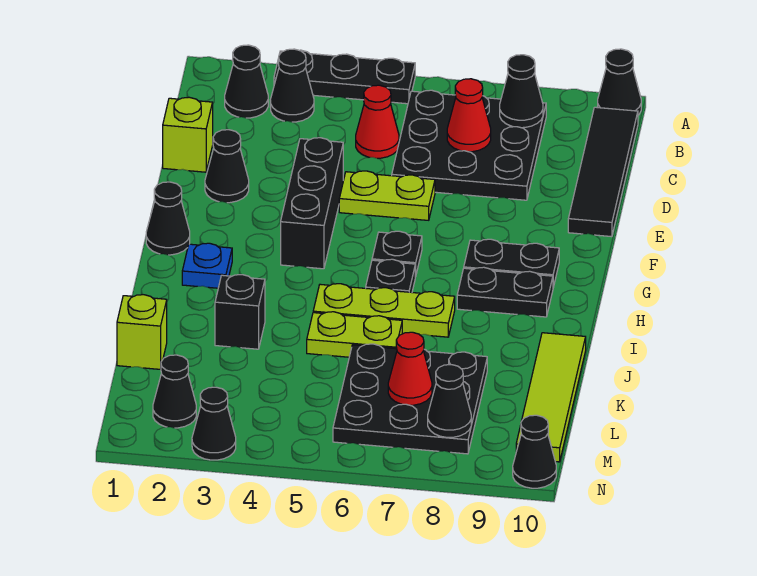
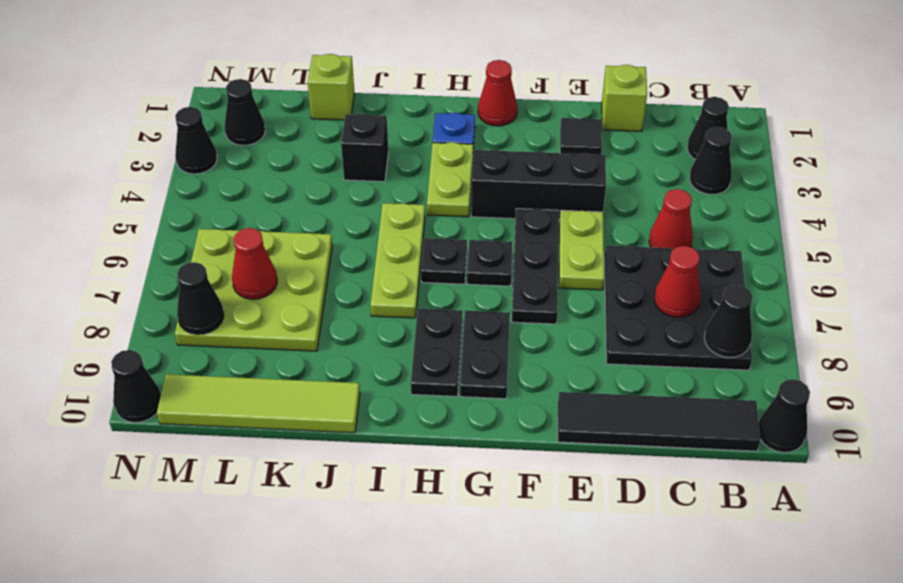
black plate A3:A5 level 1 -> black plate F5:F7 level 1
black cone E2 level 1 -> black tile E2 level 1
black cone G1 level 1 -> red cone G1 level 1
lime plate J5:J6 level 1 -> lime plate H3:H4 level 1
black plate K6:M8 level 1 -> lime plate K6:M8 level 1

